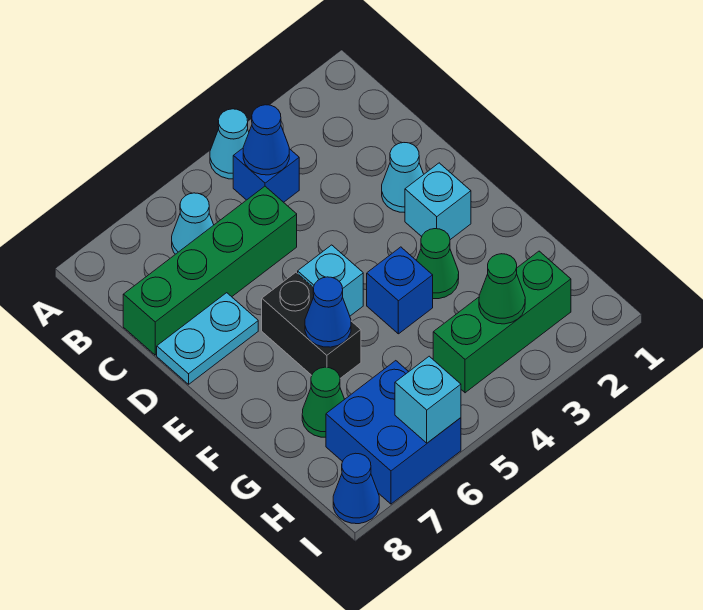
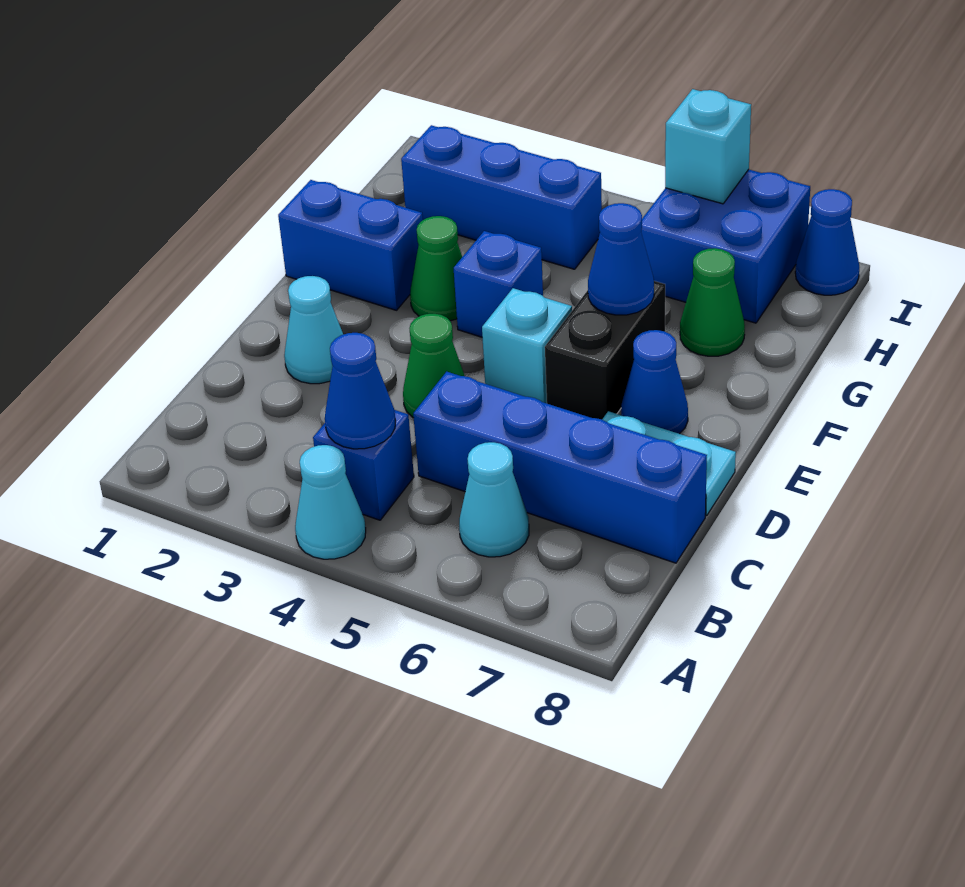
green brick C5:C8 level 1 -> blue brick C5:C8 level 1
cyan brick E2 level 1 -> none
none -> blue cone E7 level 1
none -> blue brick F1:F2 level 1
green brick H2:H4 level 1 -> blue brick H2:H4 level 1
green cone H3 level 2 -> green cone D4 level 1

